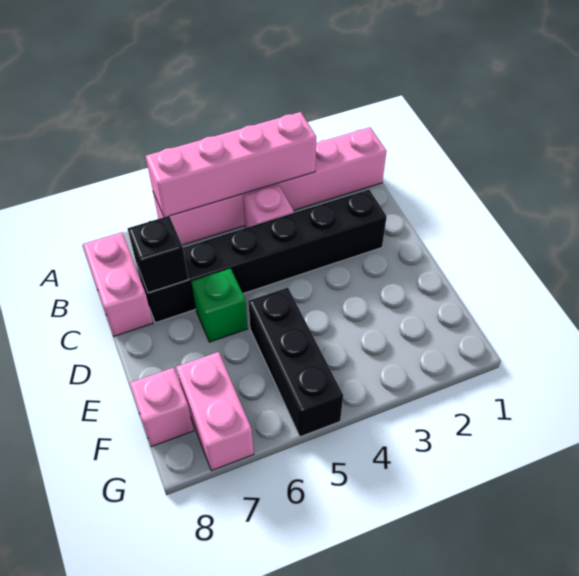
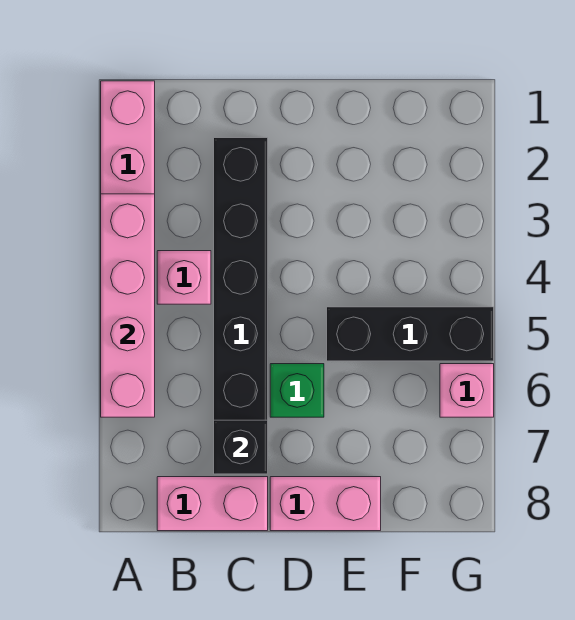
pink brick F7:G7 level 1 -> pink brick D8:E8 level 1
pink brick F8 level 1 -> pink brick G6 level 1

